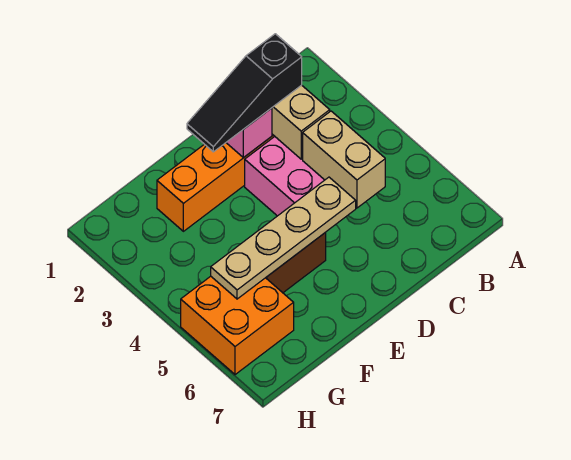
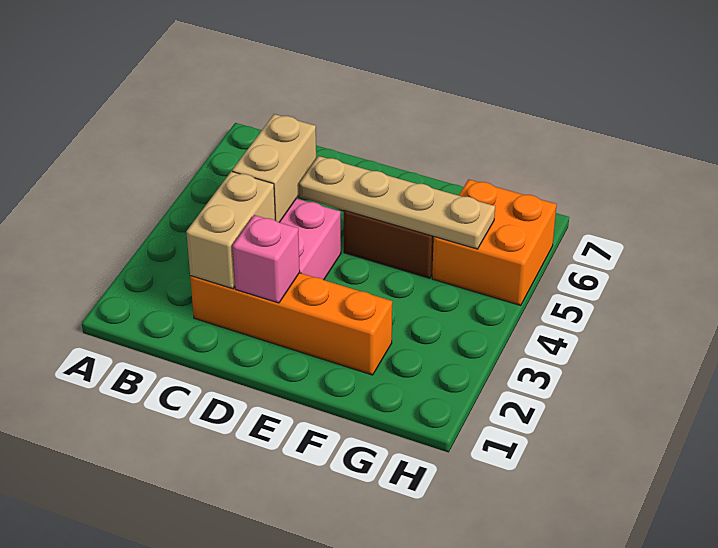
black slope C2:E2 level 3 top C -> none

